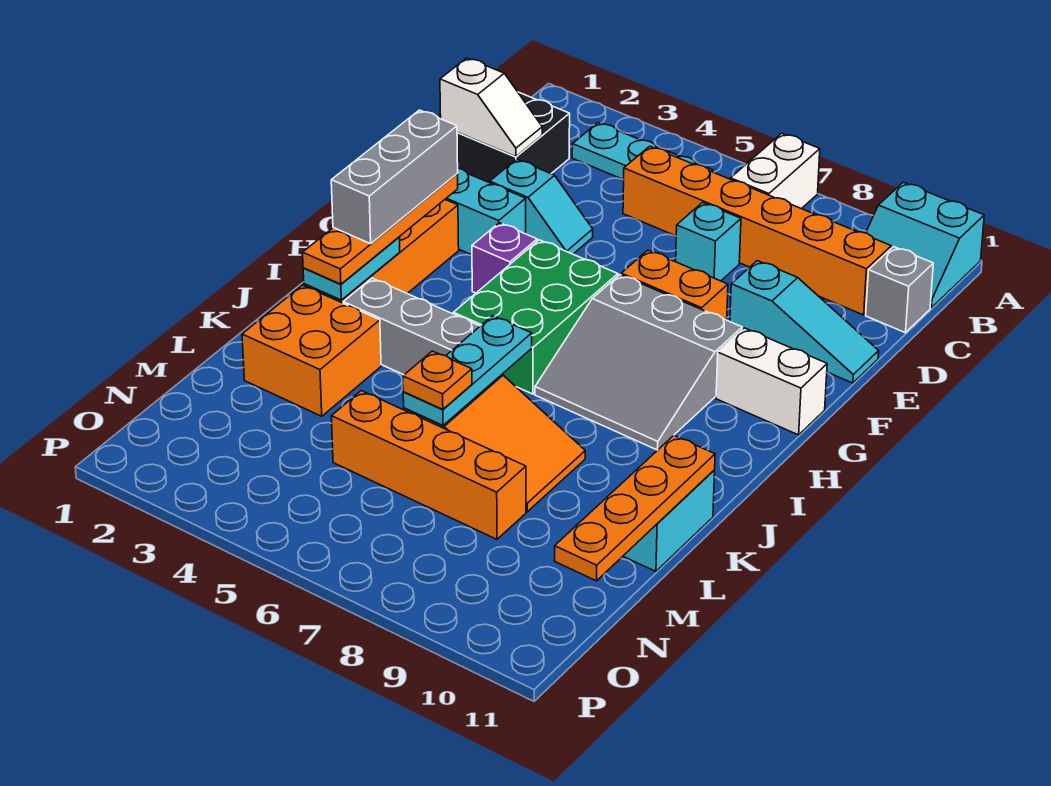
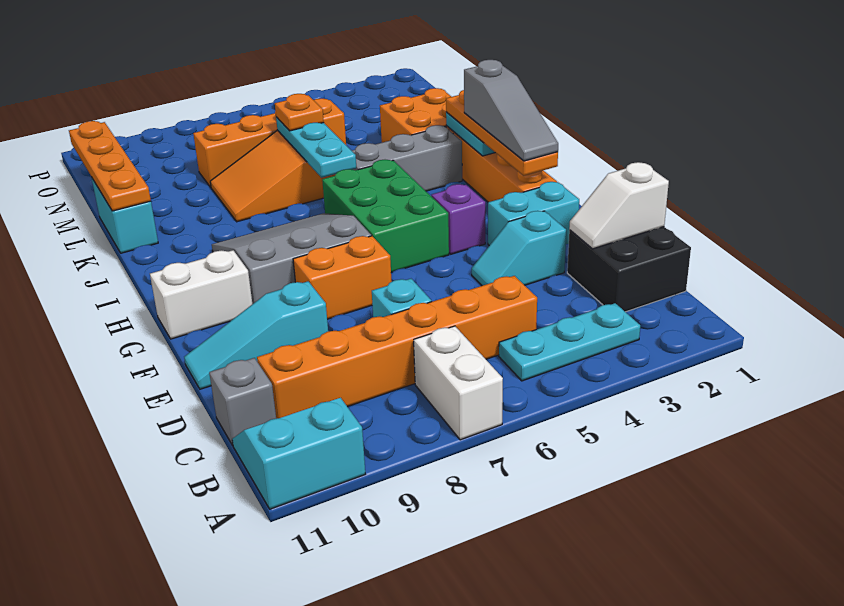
grey brick G2:I2 level 4 -> grey slope G2:I2 level 4 top I

